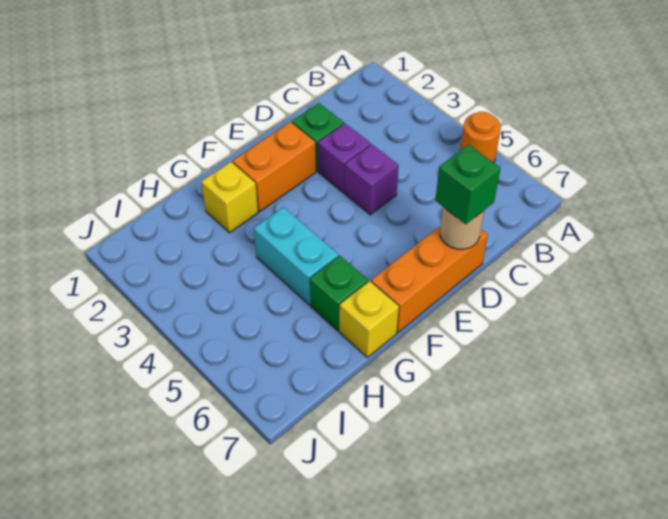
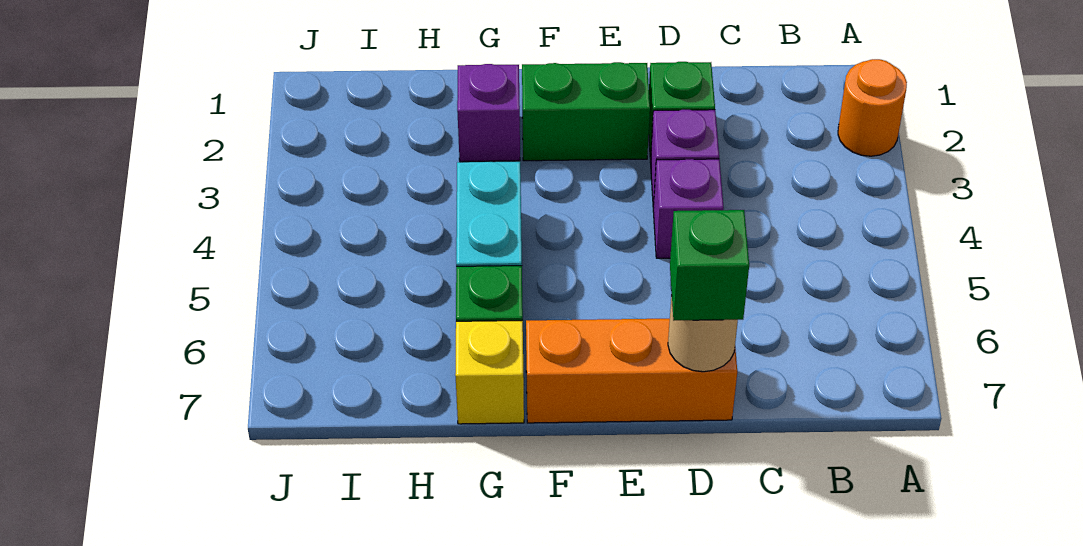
orange round brick A5 level 1 -> orange round brick A2 level 1
orange brick E2:F2 level 1 -> green brick E2:F2 level 1
yellow brick G2 level 1 -> purple brick G2 level 1

